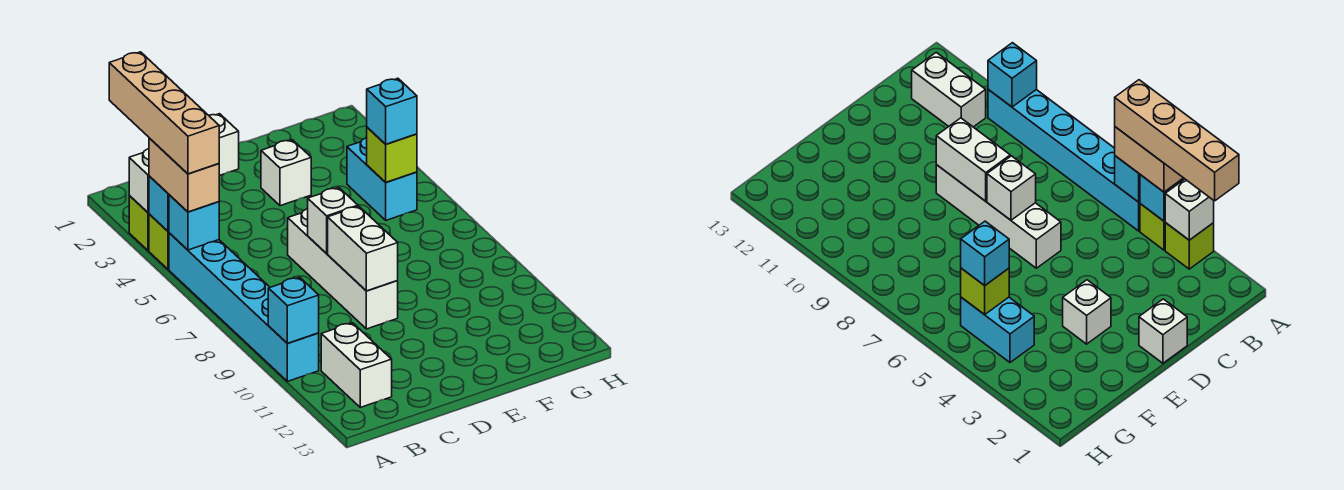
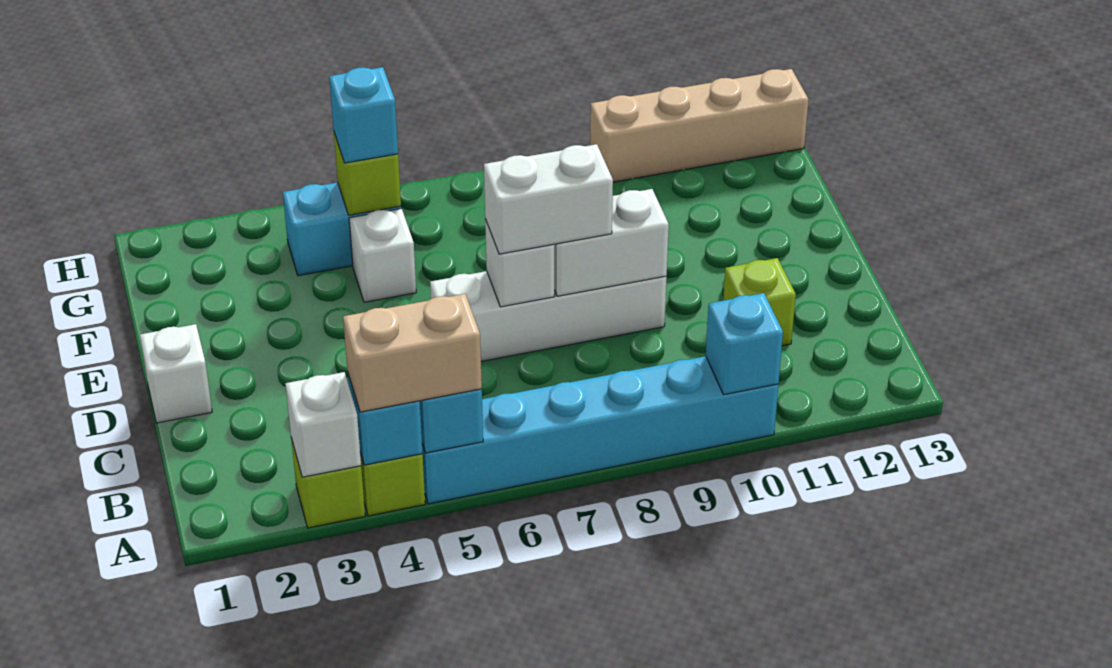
tan brick A2:A5 level 4 -> tan brick H10:H13 level 1
white brick B11:B12 level 1 -> white brick D7:D8 level 3
none -> lime brick C11 level 1
white brick E3 level 1 -> white brick F5 level 1

